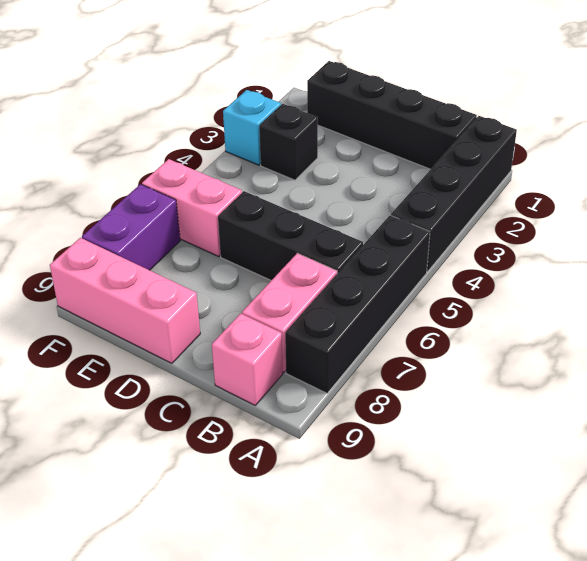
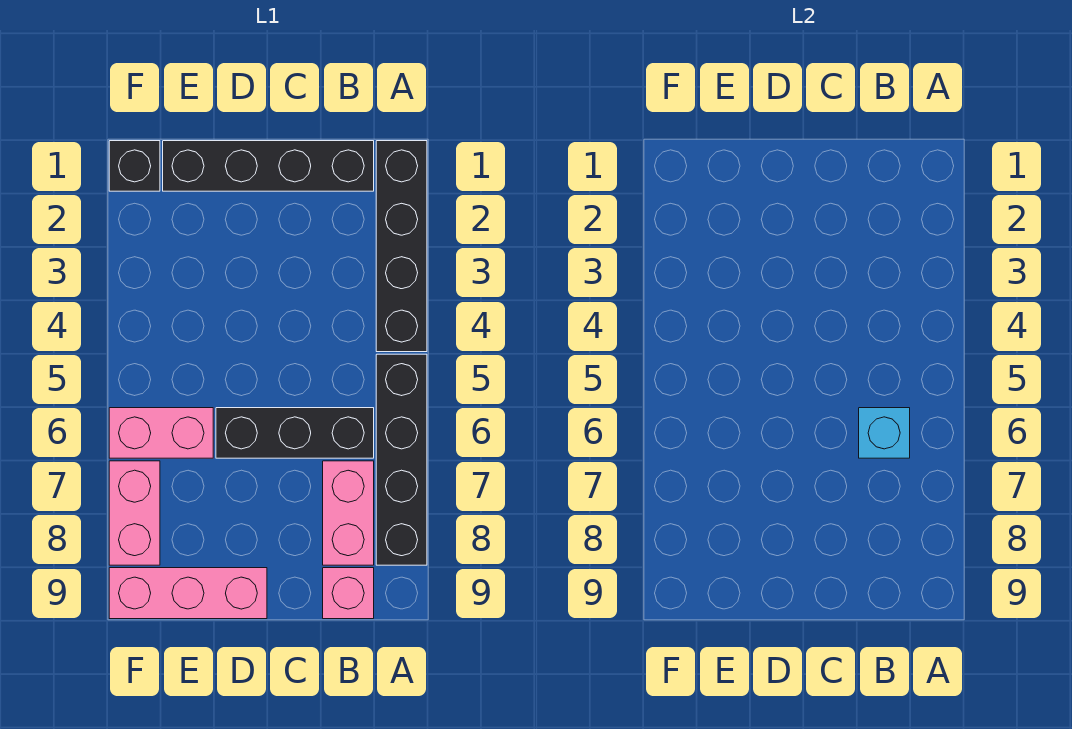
black brick E3 level 1 -> black brick F1 level 1
cyan brick F3 level 1 -> cyan brick B6 level 2
purple brick F7:F8 level 1 -> pink brick F7:F8 level 1

